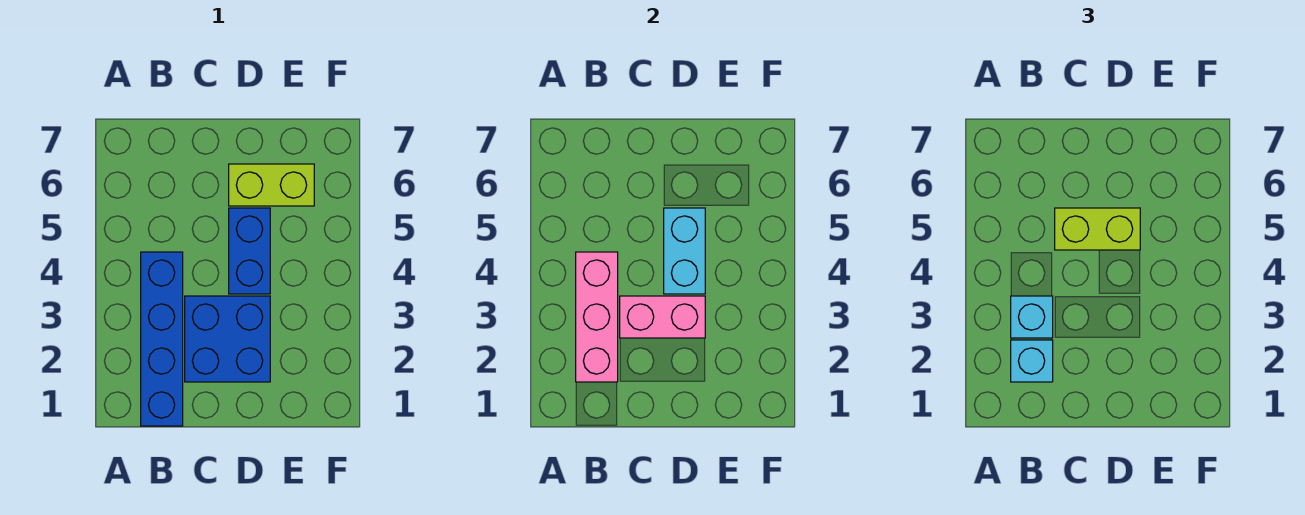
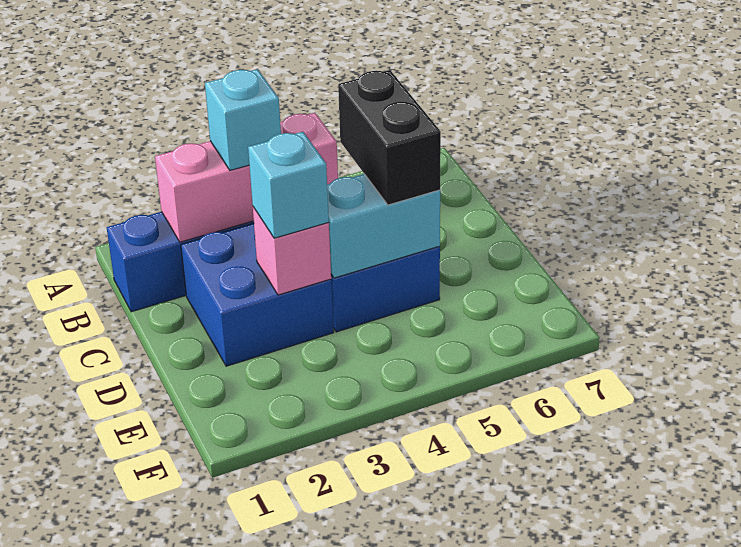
cyan brick B2 level 3 -> cyan brick D3 level 3
pink brick C3:D3 level 2 -> pink brick D3 level 2
lime brick C5:D5 level 3 -> black brick C5:D5 level 3
lime brick D6:E6 level 1 -> none

